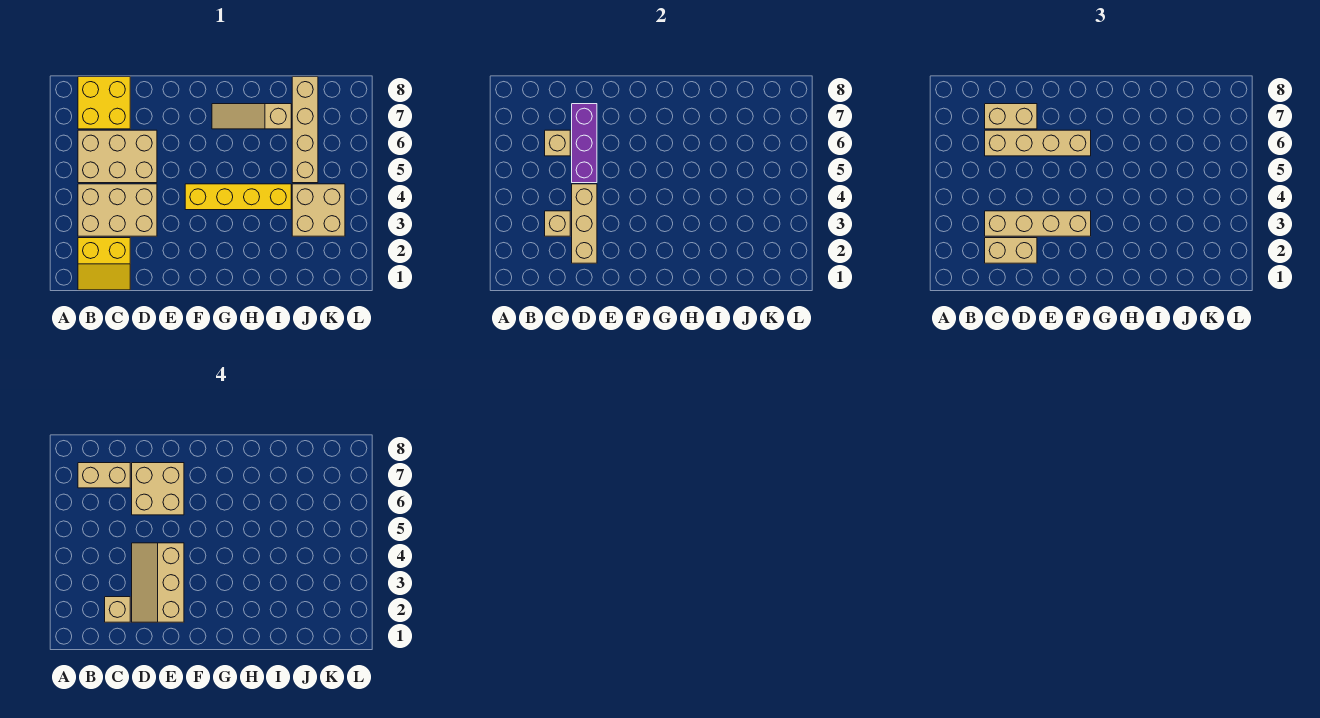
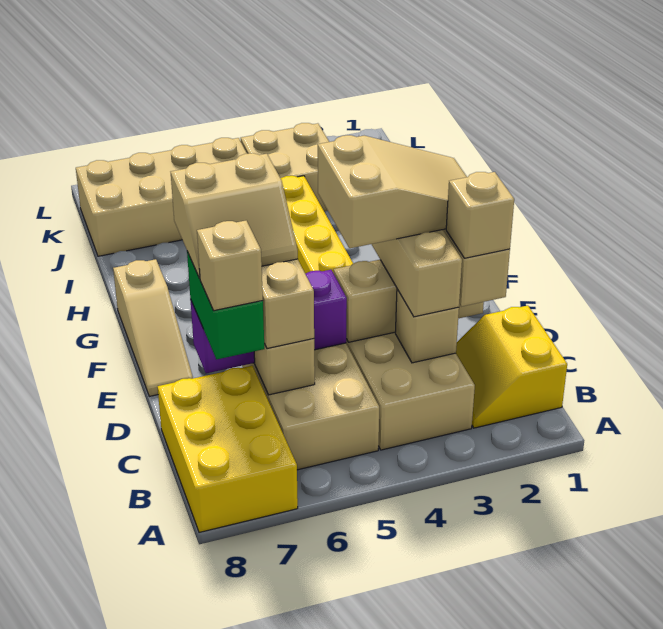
yellow slope B1:C2 level 1 top 2 -> yellow slope B1:C2 level 1 top 1
yellow brick B7:C8 level 1 -> yellow brick A7:C8 level 1
tan brick B7:C7 level 4 -> tan brick C7 level 4
tan brick C7:D7 level 3 -> green brick C7:D7 level 3
tan slope D2:E4 level 4 top E -> tan slope D2:E4 level 4 top 4
tan brick D6:E7 level 4 -> tan slope D6:E7 level 4 top E
tan slope G7:I7 level 1 top I -> tan slope E8:G8 level 1 top G
tan brick J5:J8 level 1 -> tan brick J5:K8 level 1

